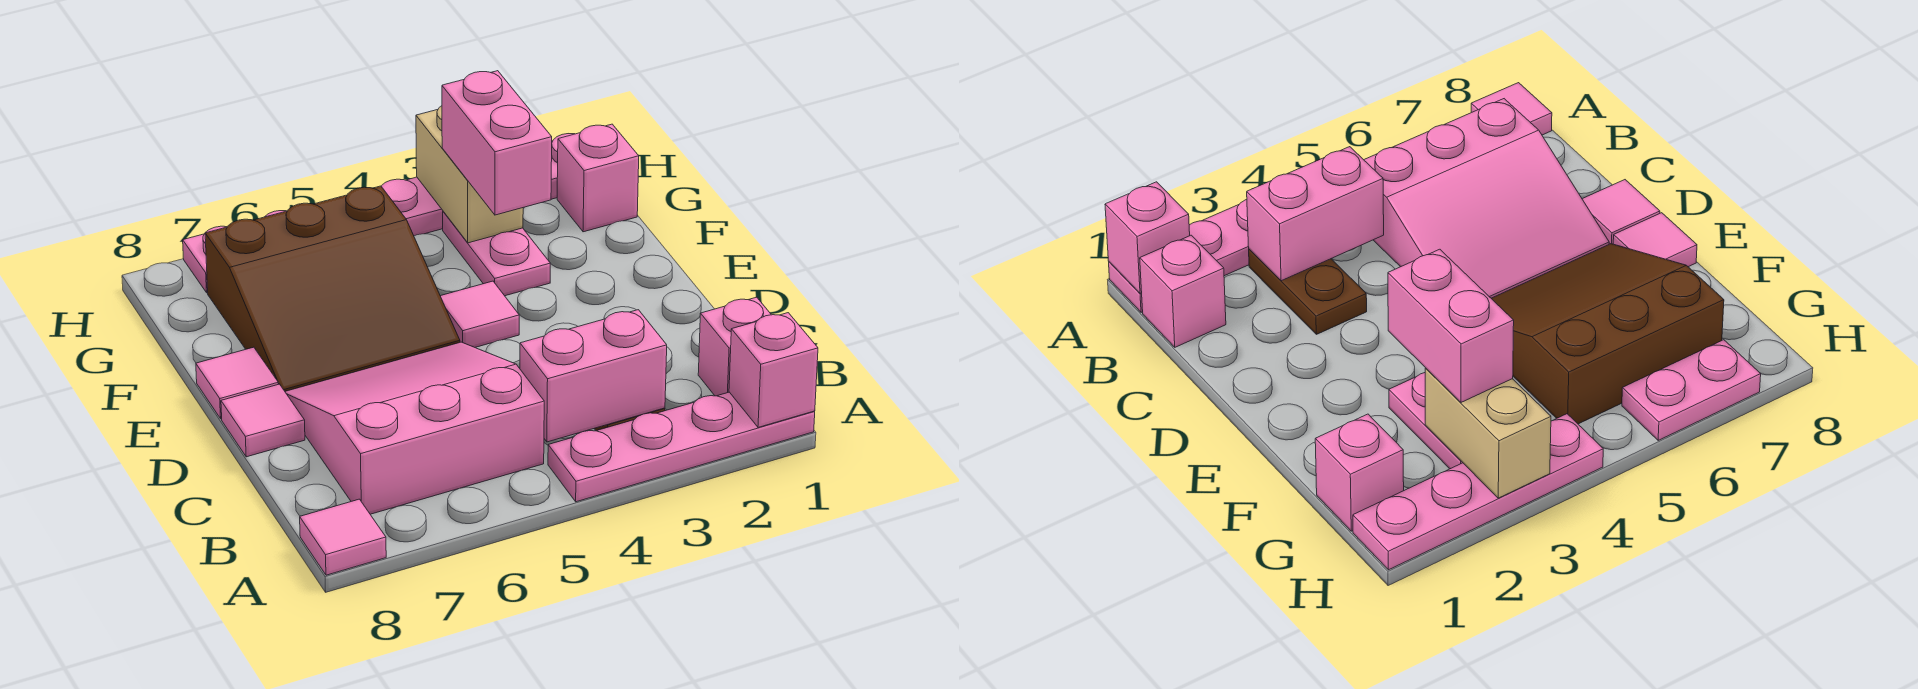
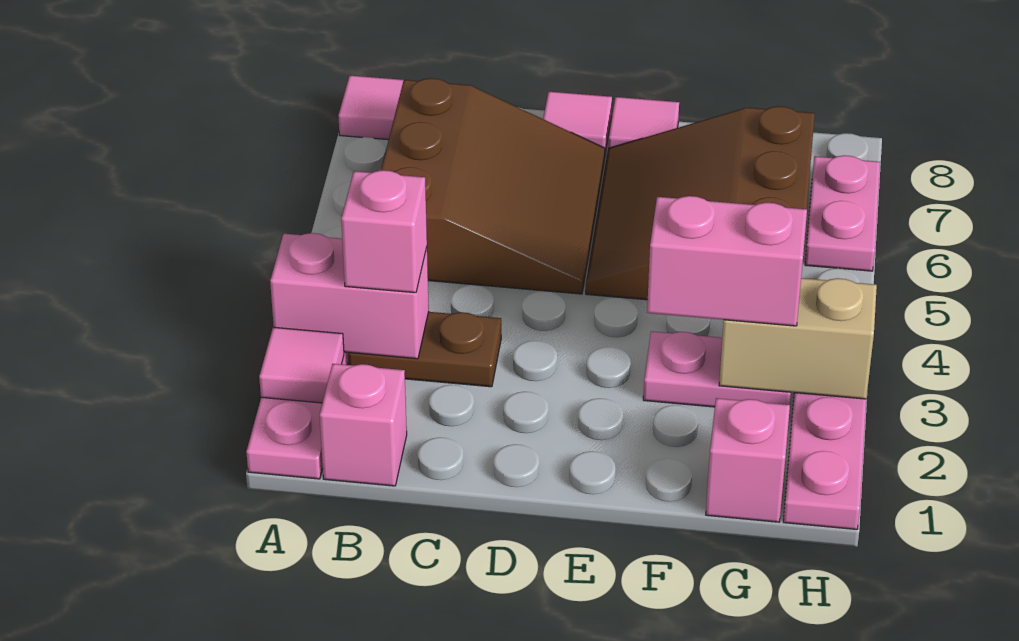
pink brick A1 level 2 -> pink brick B3 level 3
pink brick B3:B4 level 2 -> pink brick A3:B3 level 2
pink slope B5:D7 level 1 top B -> brown slope B5:D7 level 1 top B
pink tile E4 level 1 -> pink tile A2 level 2

